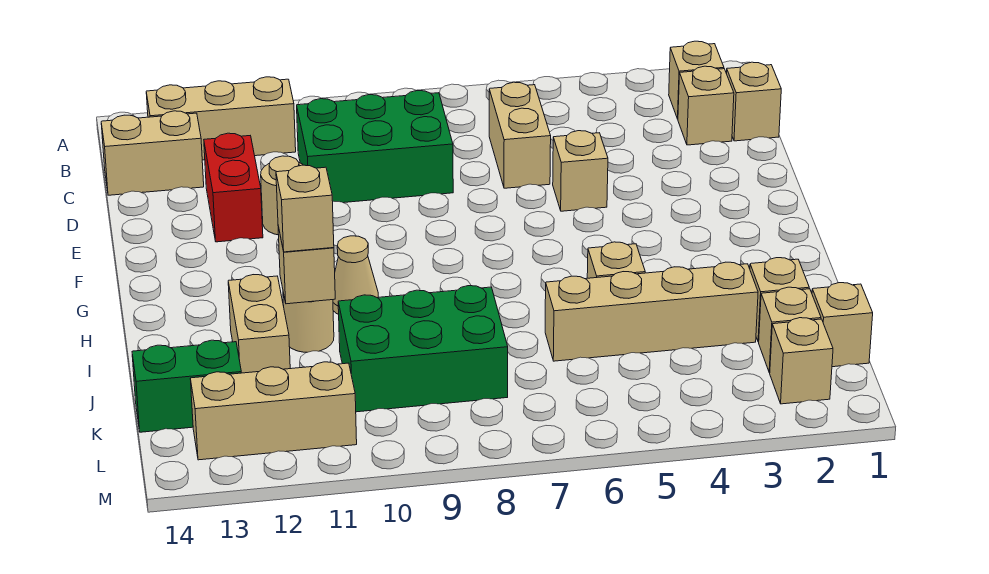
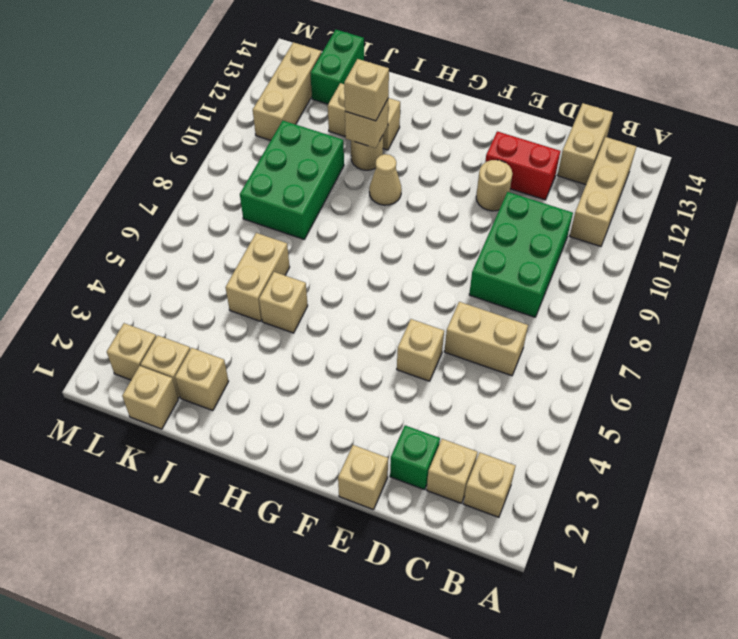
tan brick C1 level 1 -> tan brick E1 level 1
none -> green brick D2 level 1
tan brick J3:J6 level 1 -> tan brick J5:J6 level 1

